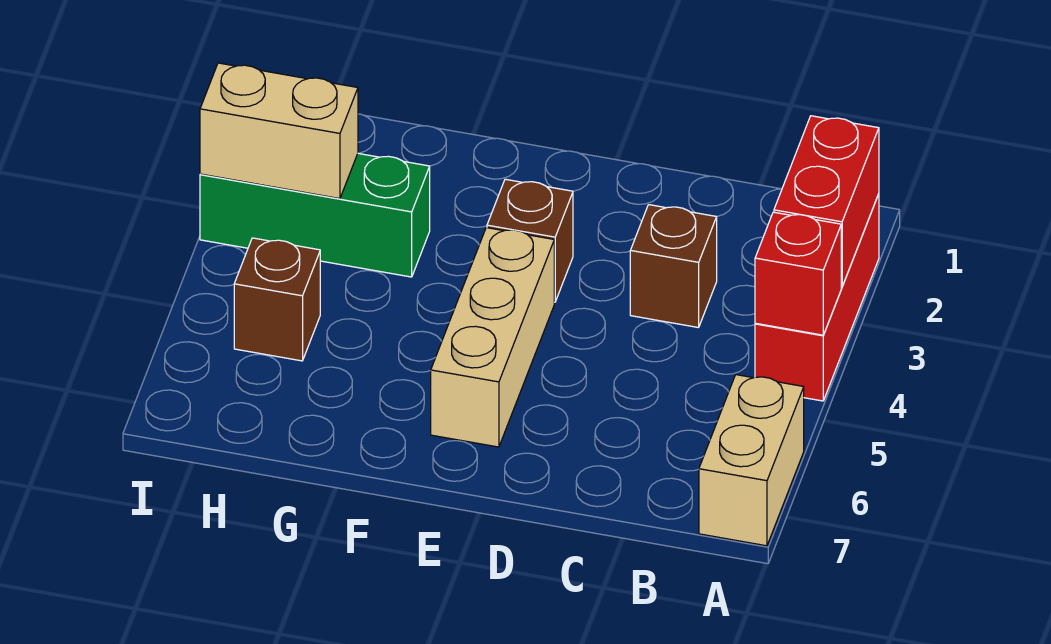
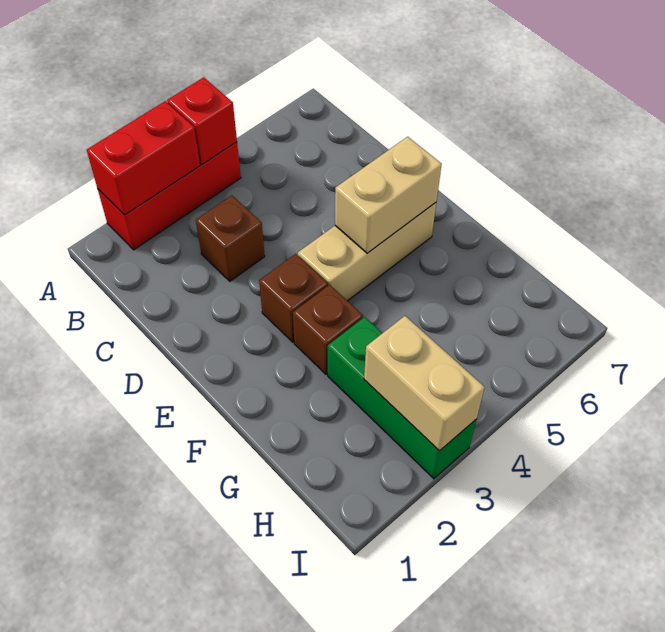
tan brick A6:A7 level 1 -> tan brick E5:E6 level 2
brown brick H5 level 1 -> brown brick F3 level 1

